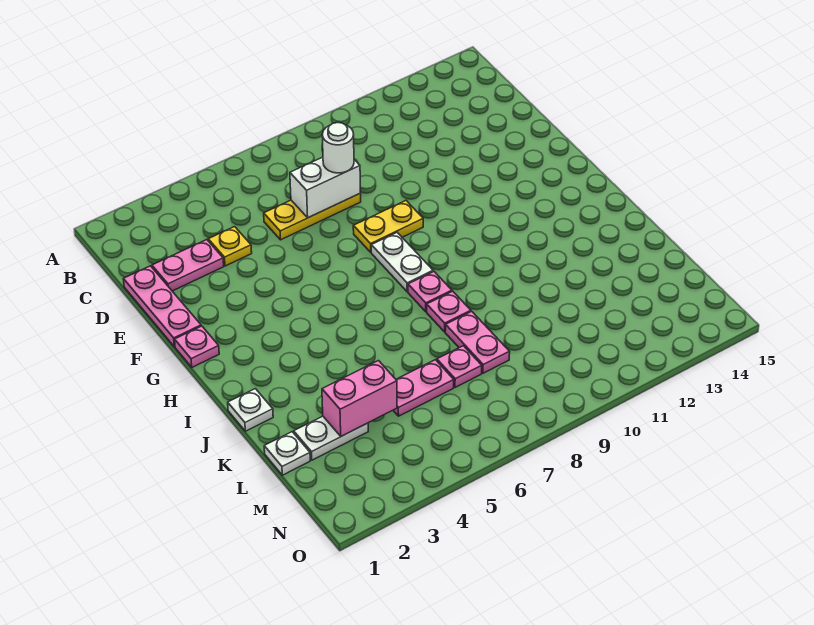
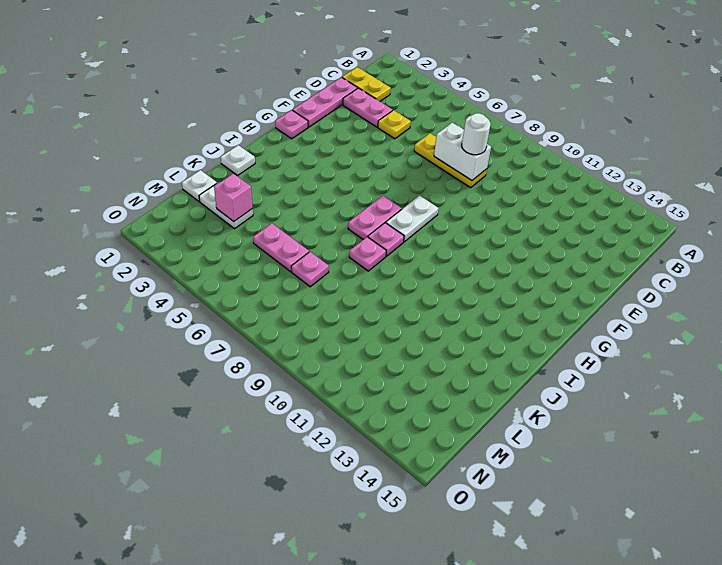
yellow plate F8:F9 level 1 -> yellow plate C1:C2 level 1
pink plate K8:L8 level 1 -> pink plate H7:I7 level 1
pink brick L3:L4 level 2 -> pink brick L3 level 2

